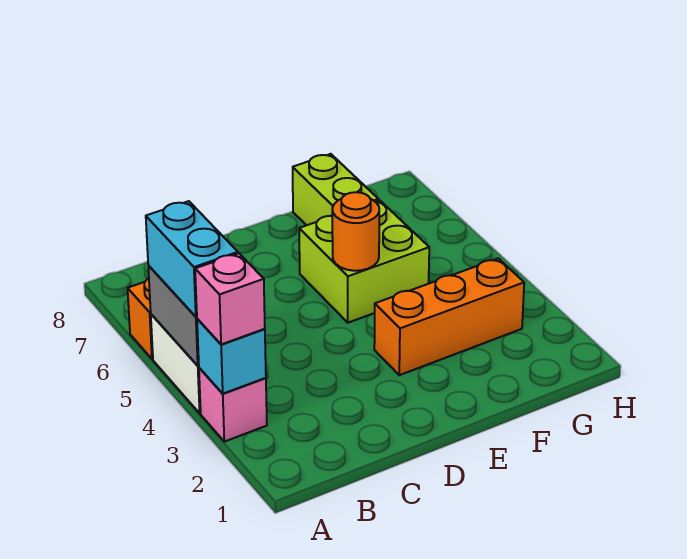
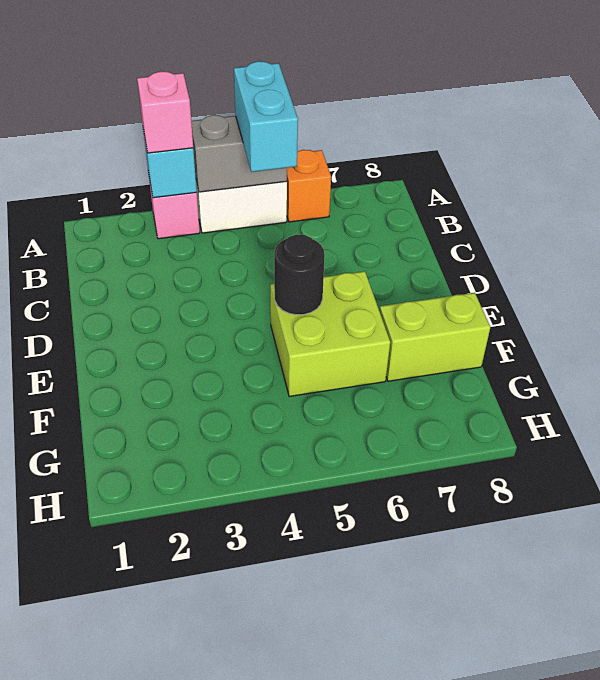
cyan brick A4:A5 level 3 -> cyan brick A5:B5 level 3
orange brick E3:G3 level 1 -> none
orange round brick E5 level 2 -> black round brick E5 level 2

